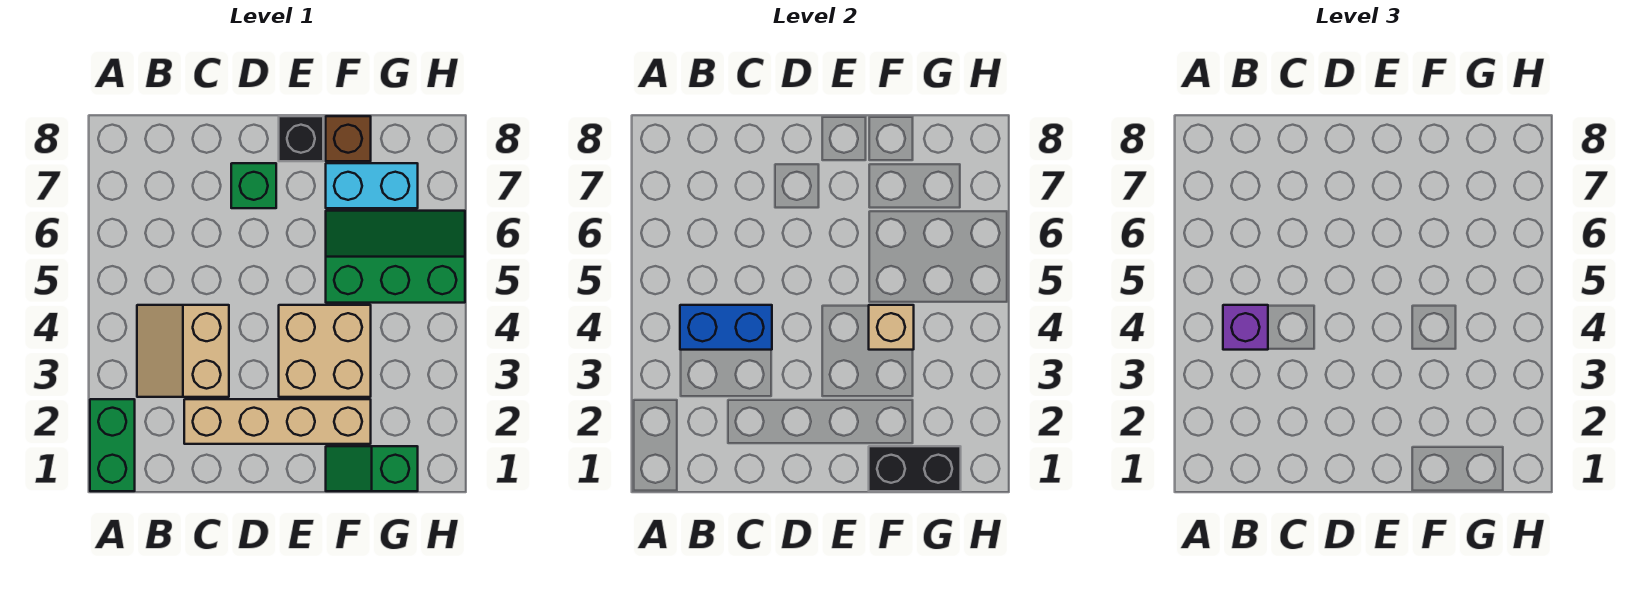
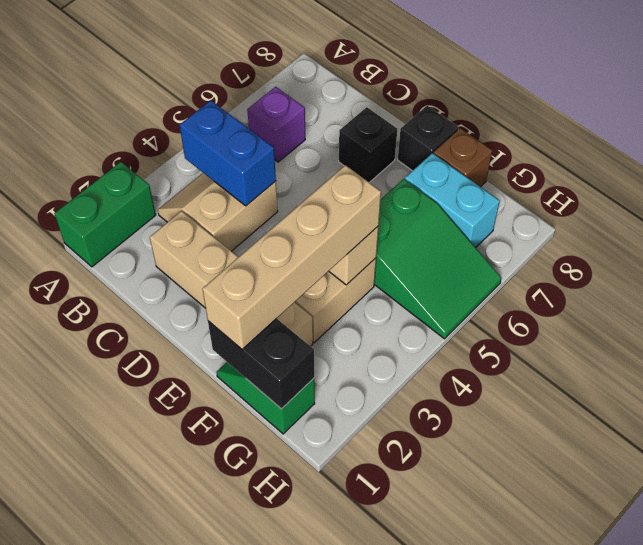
purple brick B4 level 3 -> purple brick B6 level 1
green brick D7 level 1 -> black brick D7 level 1
none -> tan brick F1:F4 level 3
green slope F5:H6 level 1 top 5 -> green slope F5:H6 level 1 top F

